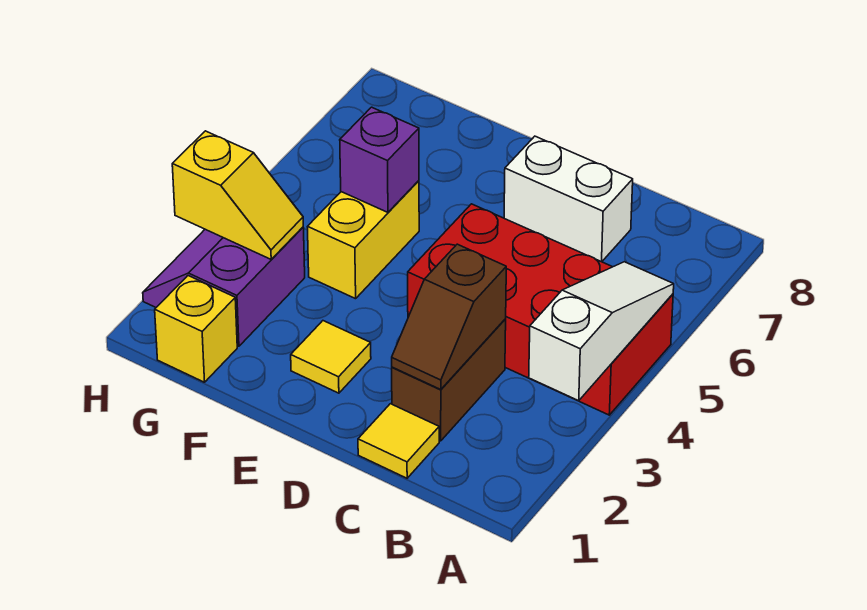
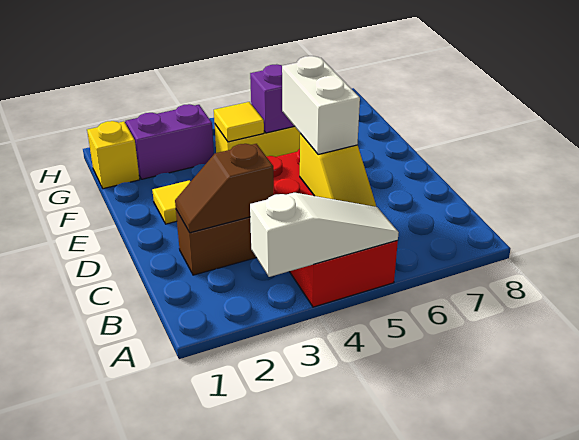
yellow tile C1 level 1 -> yellow tile F4 level 2
white brick C7:D7 level 1 -> white brick C5:D5 level 3
yellow slope G3:H3 level 2 top H -> yellow slope B5:C5 level 2 top C

